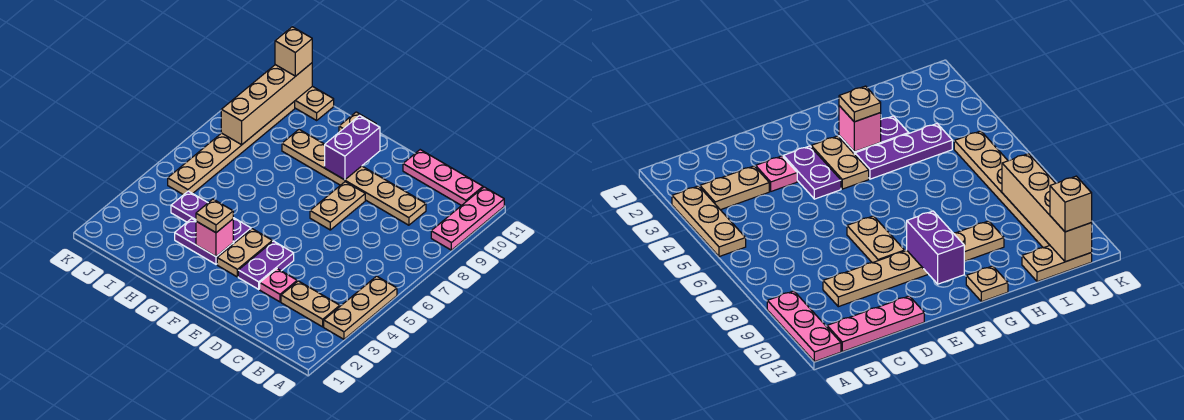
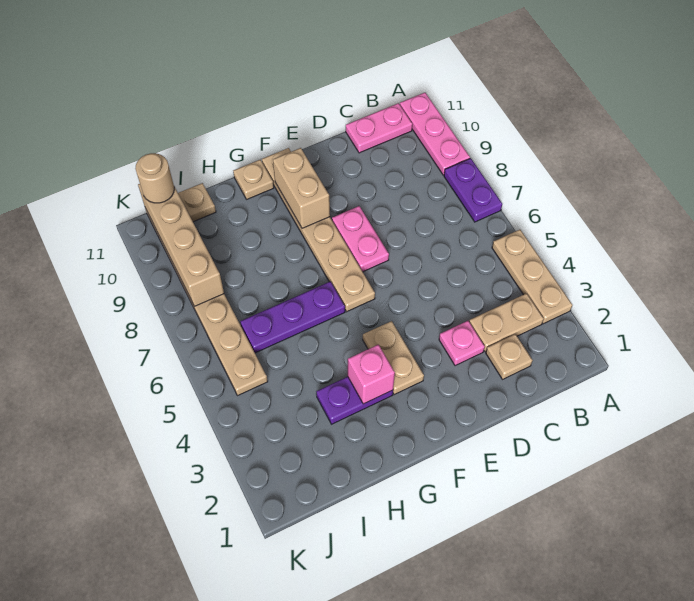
pink plate B11:D11 level 1 -> pink plate B11:C11 level 1
tan plate C9:H9 level 1 -> tan plate F6:F11 level 1
purple plate E3:E4 level 1 -> purple plate A7:A8 level 1
tan plate E7:E8 level 1 -> pink plate E7:E8 level 1
purple brick F9:F10 level 2 -> tan brick F9:F10 level 2
tan plate G3 level 3 -> tan plate C2 level 1
purple plate G4:I4 level 1 -> purple plate G6:I6 level 1
tan brick J11 level 3 -> tan round brick J11 level 3

